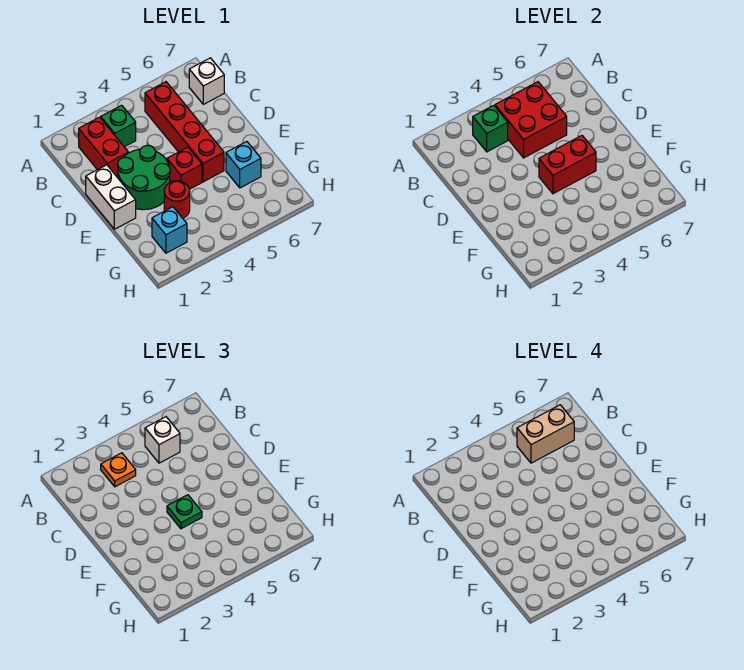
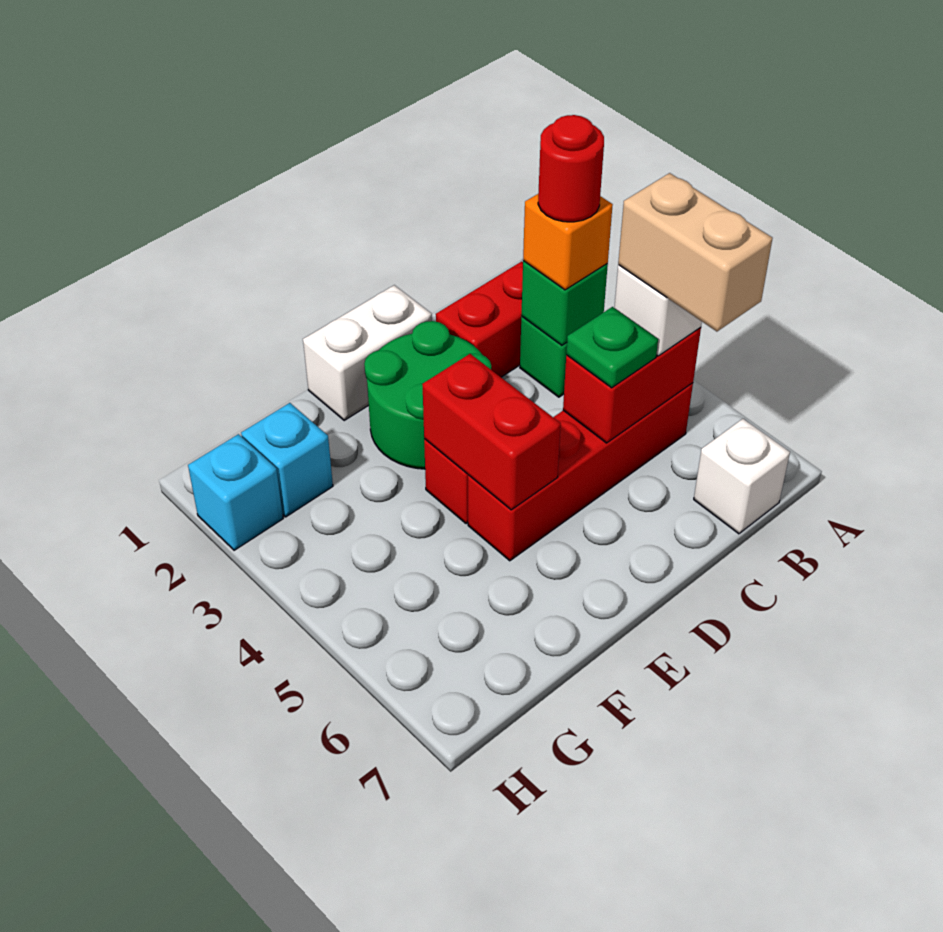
orange plate B3 level 3 -> orange brick B3 level 3
red brick B4:C5 level 2 -> red brick B5:C5 level 2
green plate E4 level 3 -> green plate C5 level 3
red round brick F3 level 1 -> red round brick B3 level 4
cyan brick F6 level 1 -> cyan brick H2 level 1

